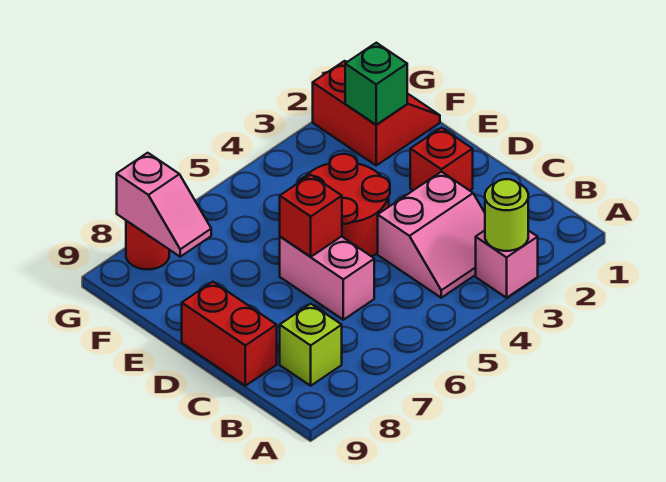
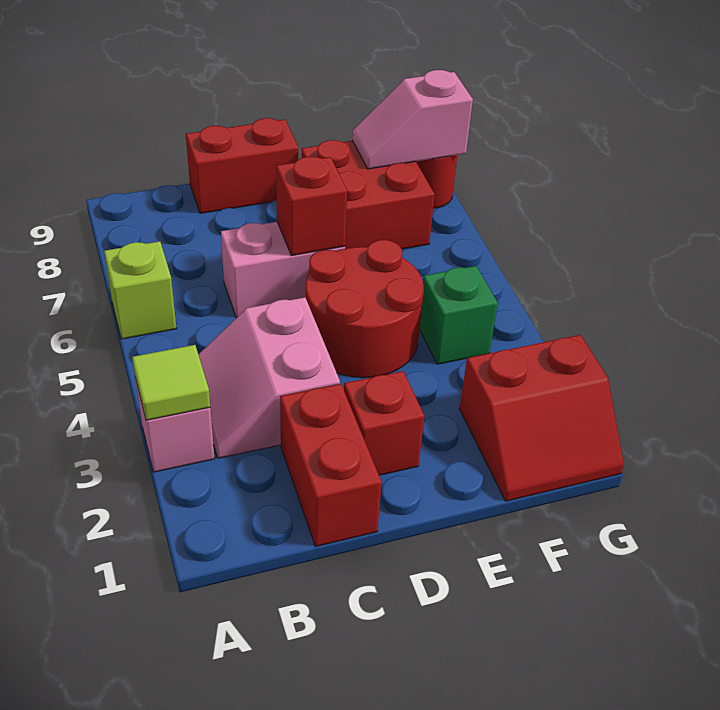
lime round brick A3 level 2 -> lime tile A3 level 2
lime brick B8 level 1 -> lime brick A6 level 1
none -> red brick C1:C2 level 1
none -> red brick E7:F8 level 1
green brick F2 level 2 -> green brick F4 level 1

